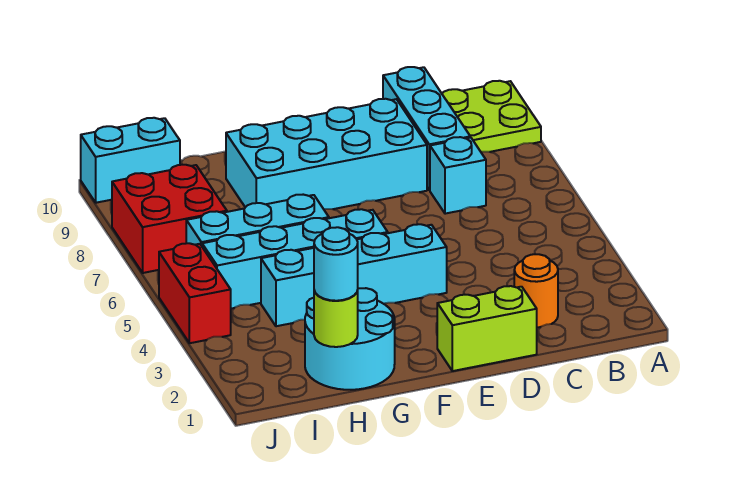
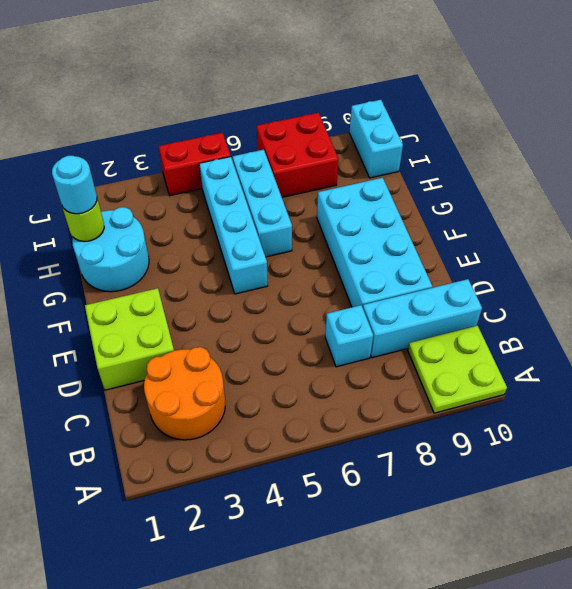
orange round brick C2 level 1 -> orange round brick B2:C3 level 1
lime brick D1:E1 level 1 -> lime brick D1:E2 level 1
cyan brick E4:H4 level 1 -> none

